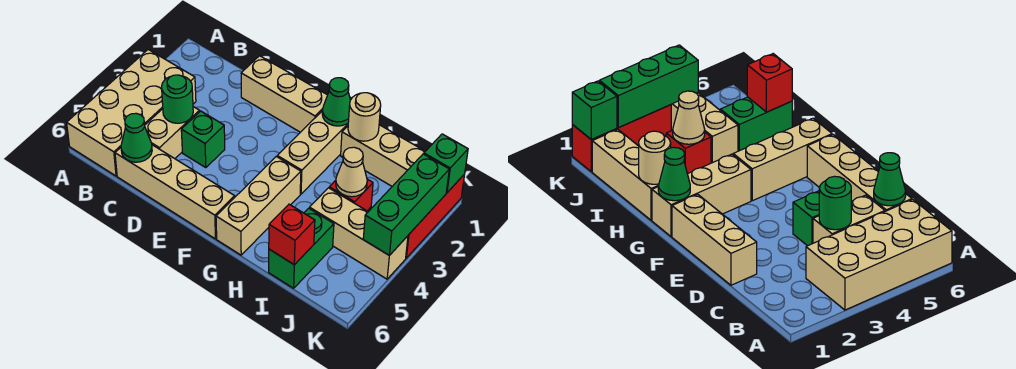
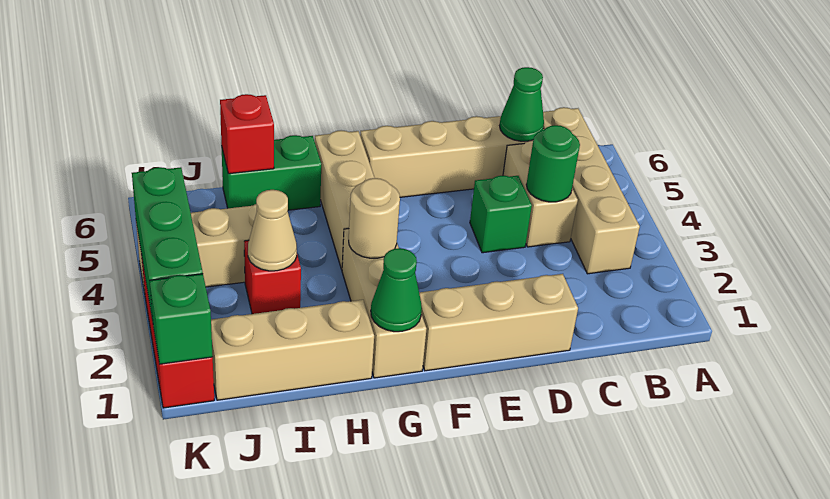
tan brick A3:B6 level 1 -> tan brick B3:B6 level 1
tan round brick H1 level 2 -> tan round brick G3 level 2
green brick I5:I6 level 1 -> green brick H6:I6 level 1

